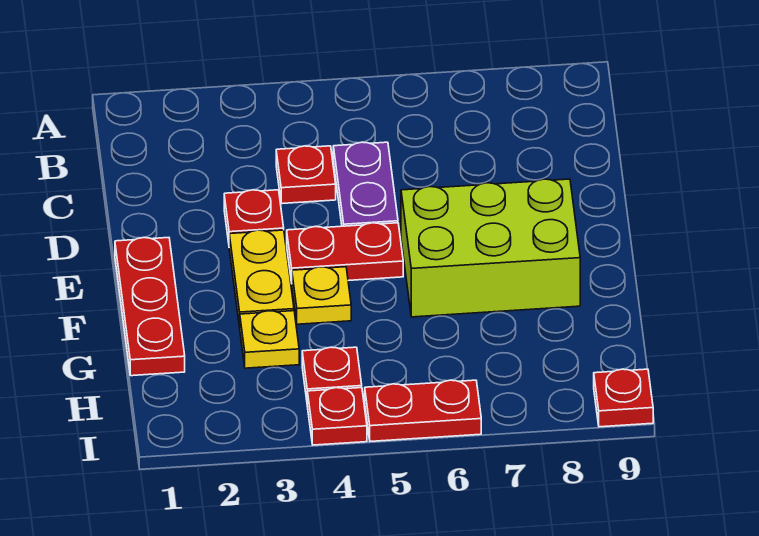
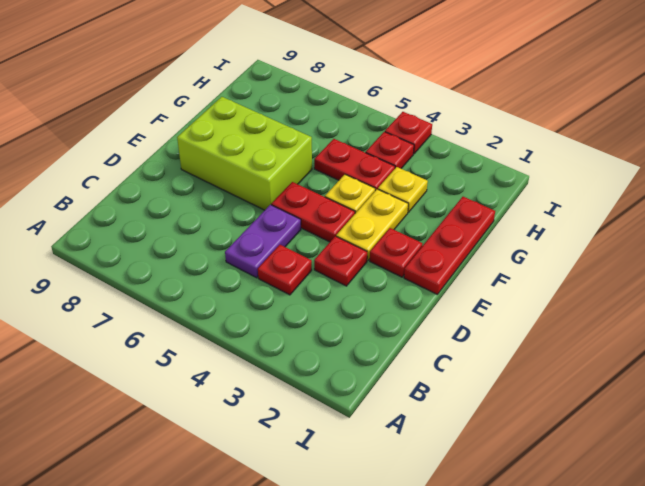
red plate I5:I6 level 1 -> red plate G4:G5 level 1
red plate I9 level 1 -> red plate E2 level 1

